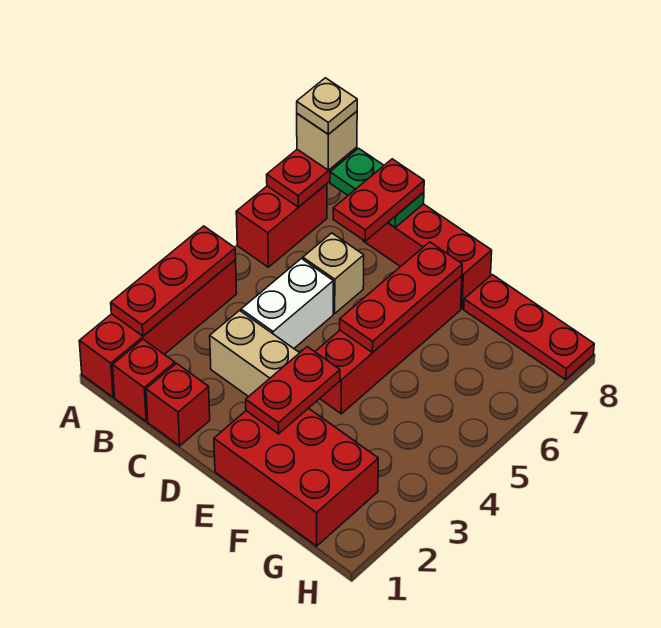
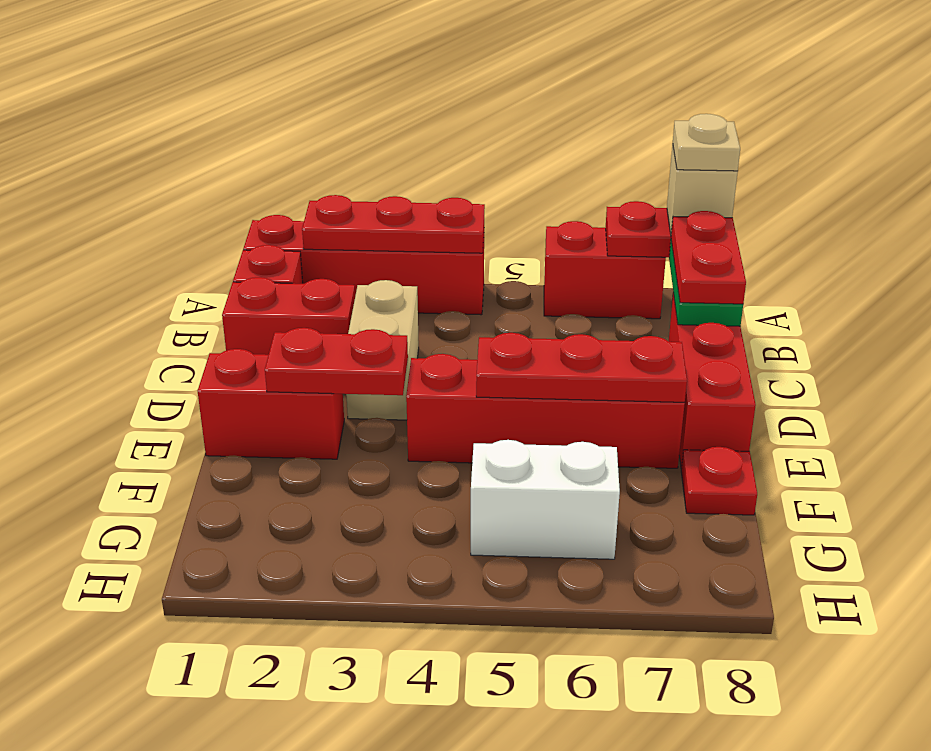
red brick C1 level 1 -> red brick C1:C2 level 1
white brick C4:C5 level 1 -> white brick G5:G6 level 1
tan brick C6 level 1 -> none
red plate C7:C8 level 3 -> red plate B8:C8 level 3
red brick E1:G2 level 1 -> red brick E1:E2 level 1
red plate F8:H8 level 1 -> red plate F8 level 1

